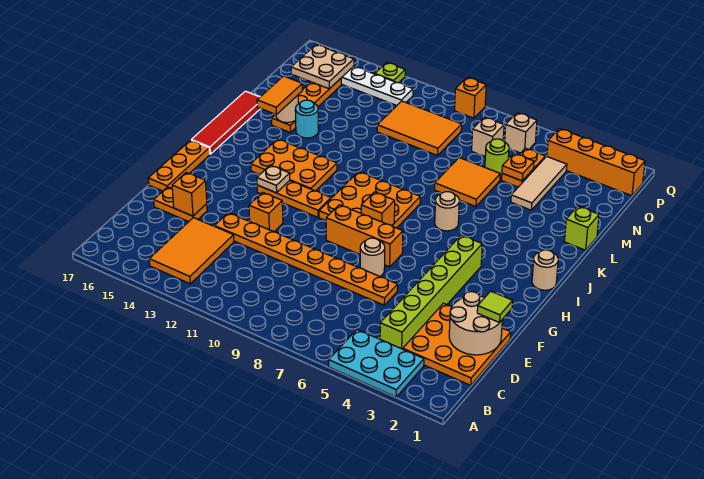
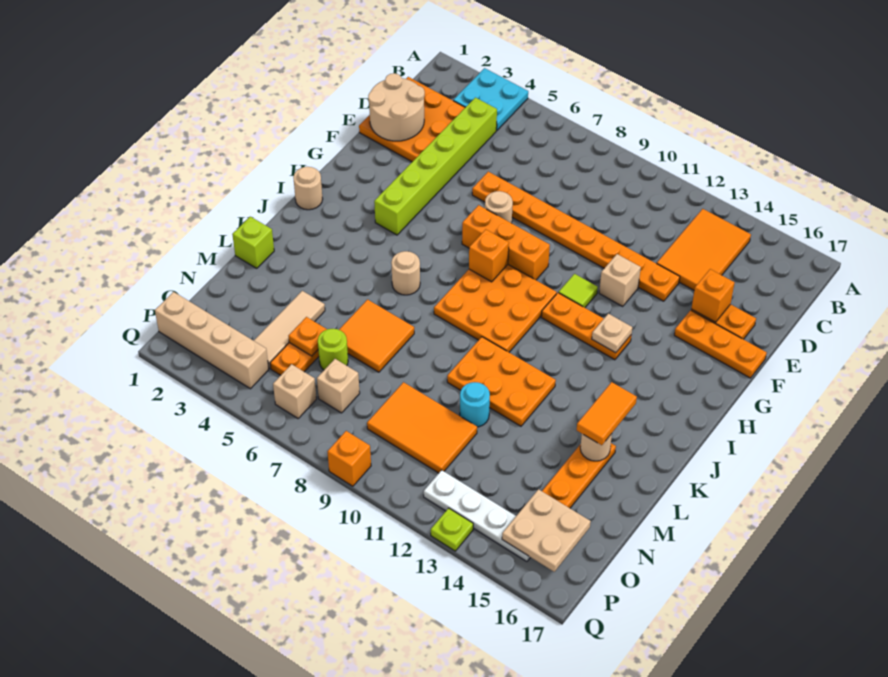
cyan plate A3:B5 level 1 -> cyan plate A3:B4 level 1
lime tile E1 level 3 -> lime tile G11 level 1
orange brick F12 level 1 -> tan brick F12 level 1
orange plate F17:H17 level 1 -> orange plate F15:F17 level 1
orange plate I12:J14 level 1 -> orange plate K10:L12 level 1
red tile I17:L17 level 1 -> none
cyan round brick L14 level 1 -> cyan round brick M11 level 1
orange brick P1:P4 level 1 -> tan brick P1:P4 level 1

